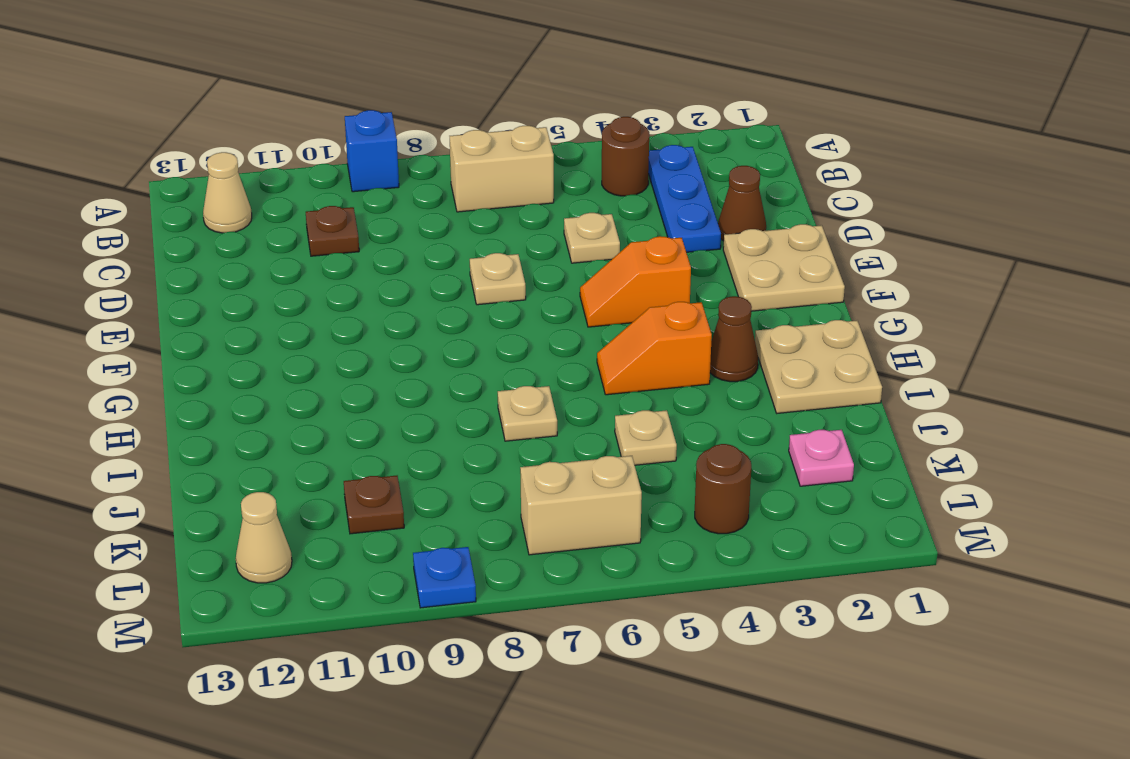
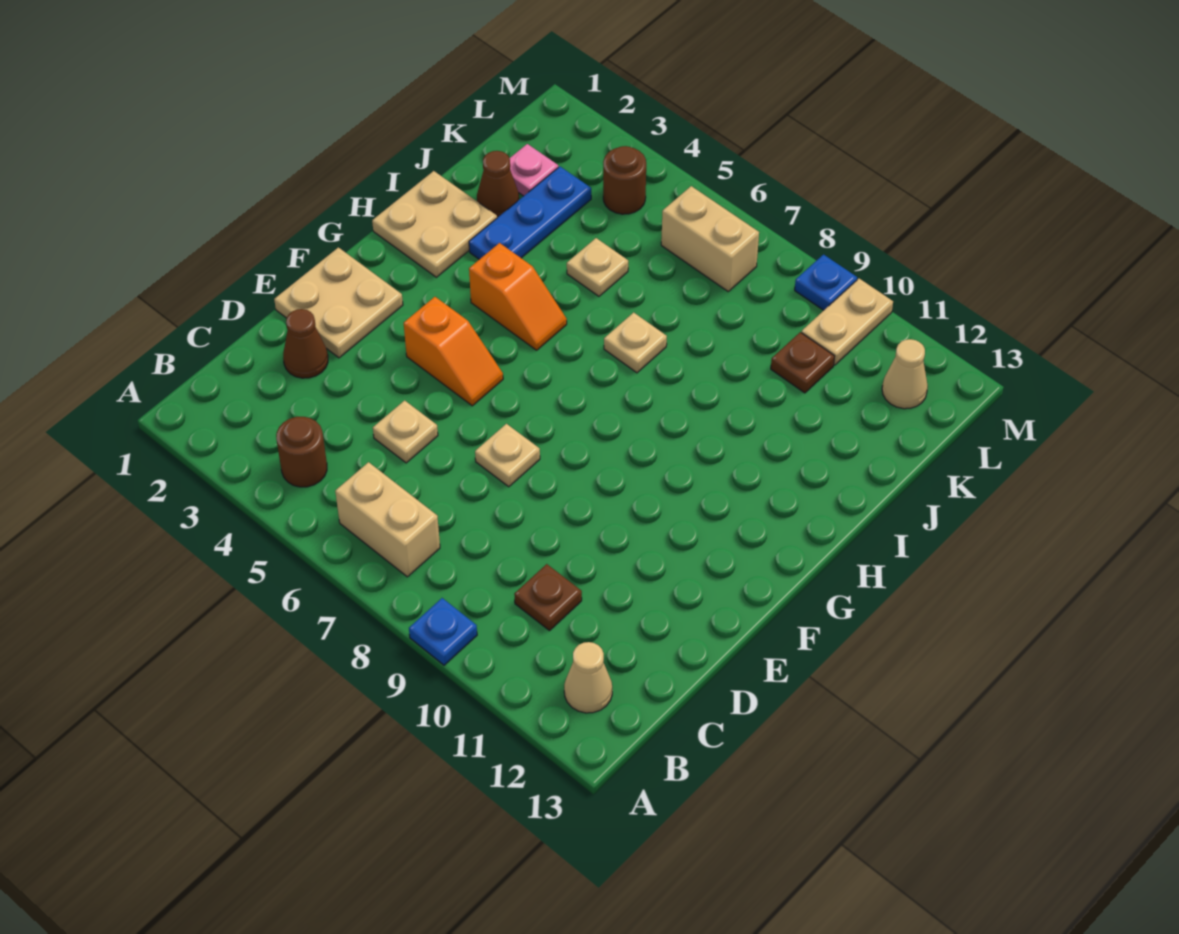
blue brick A9 level 1 -> blue plate A9 level 1
blue plate B3:D3 level 1 -> blue plate I3:K3 level 1
brown cone H3 level 1 -> brown cone J2 level 1
none -> tan plate L10:M10 level 1

